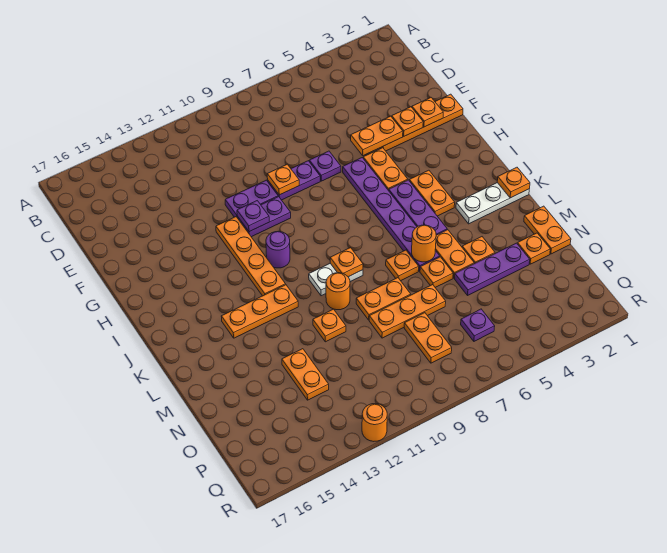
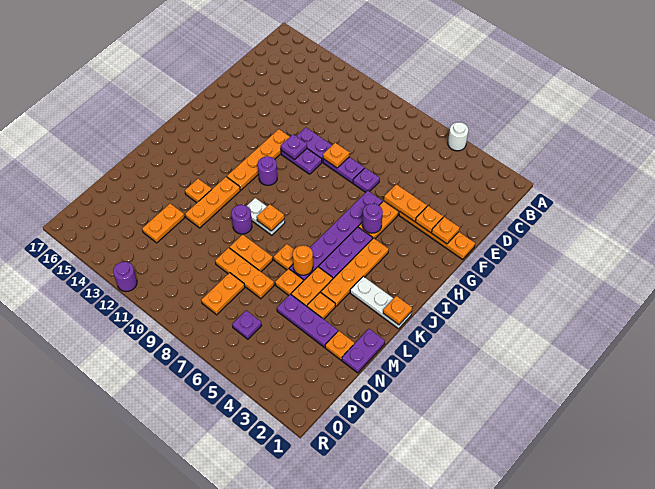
none -> white round brick A5 level 1
none -> purple round brick H5 level 2
orange plate I4:J4 level 1 -> orange plate I4:L4 level 1
orange plate K12:K14 level 1 -> orange plate K12:M12 level 1
orange round brick L10 level 1 -> purple round brick L10 level 1
orange plate M1:N1 level 1 -> purple plate M1:N1 level 1
orange plate M11 level 1 -> orange plate L13 level 1
orange round brick R12 level 1 -> purple round brick R12 level 1

